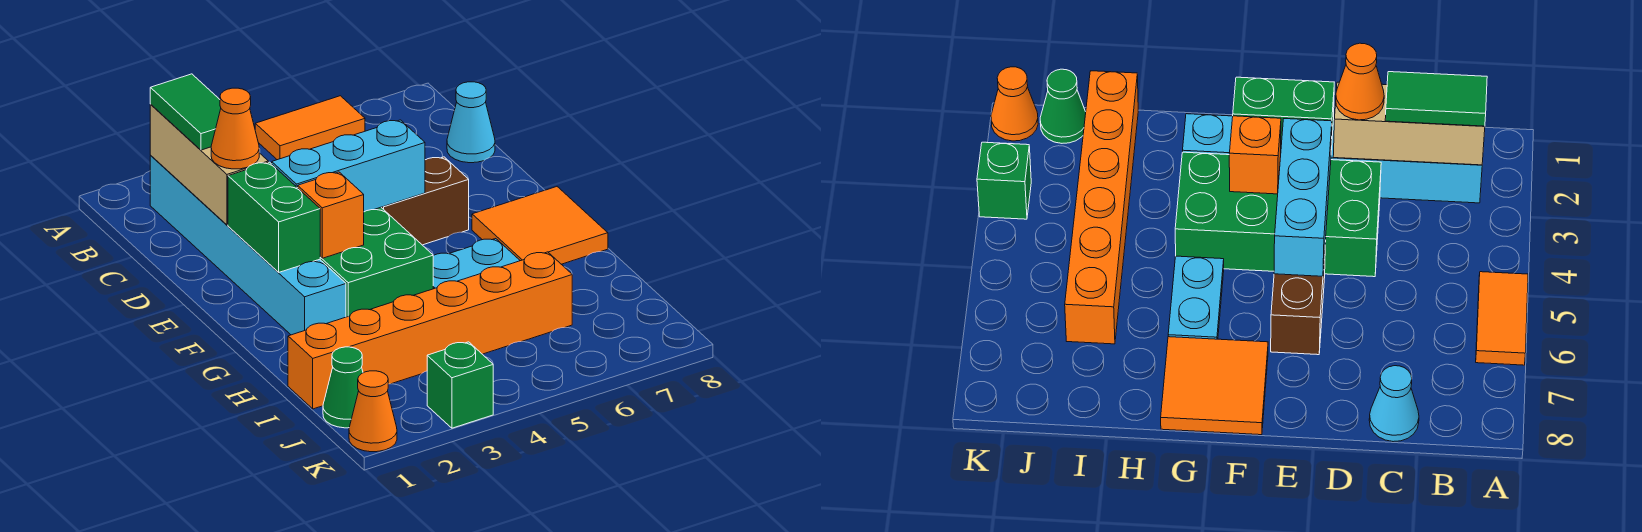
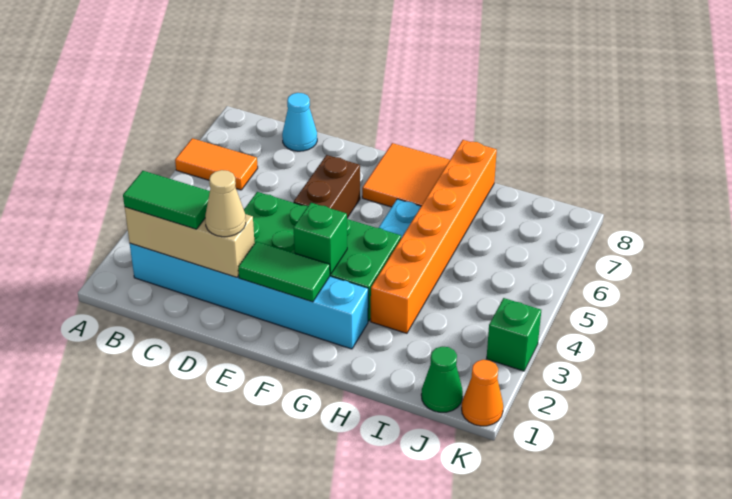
orange tile A5:A6 level 1 -> orange tile A6:B6 level 1
orange cone D2 level 3 -> tan cone D2 level 3
green brick E2:F2 level 2 -> green tile E2:F2 level 2
cyan brick E3:E5 level 2 -> none
orange brick F3 level 2 -> green brick F3 level 2
orange brick I1:I6 level 1 -> orange brick H3:H8 level 1

